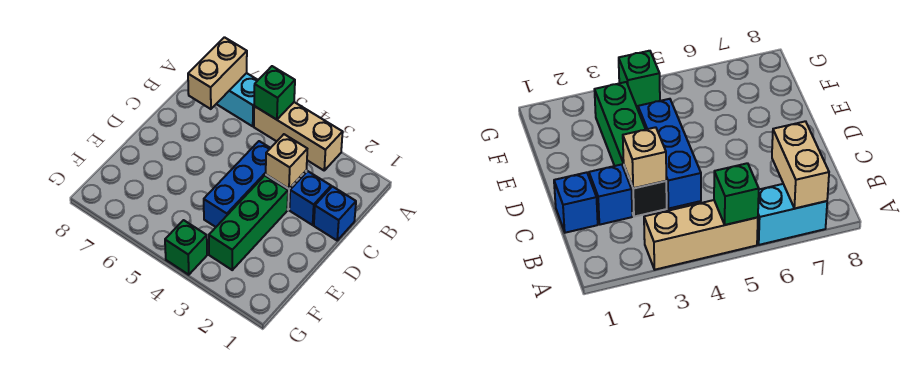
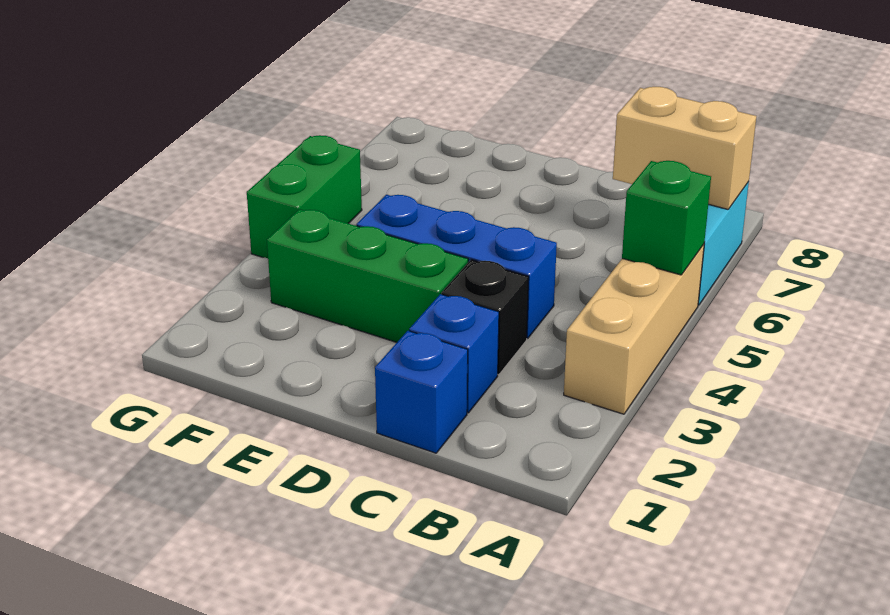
tan brick C3 level 2 -> none
green brick G4 level 1 -> green brick G4:G5 level 1

